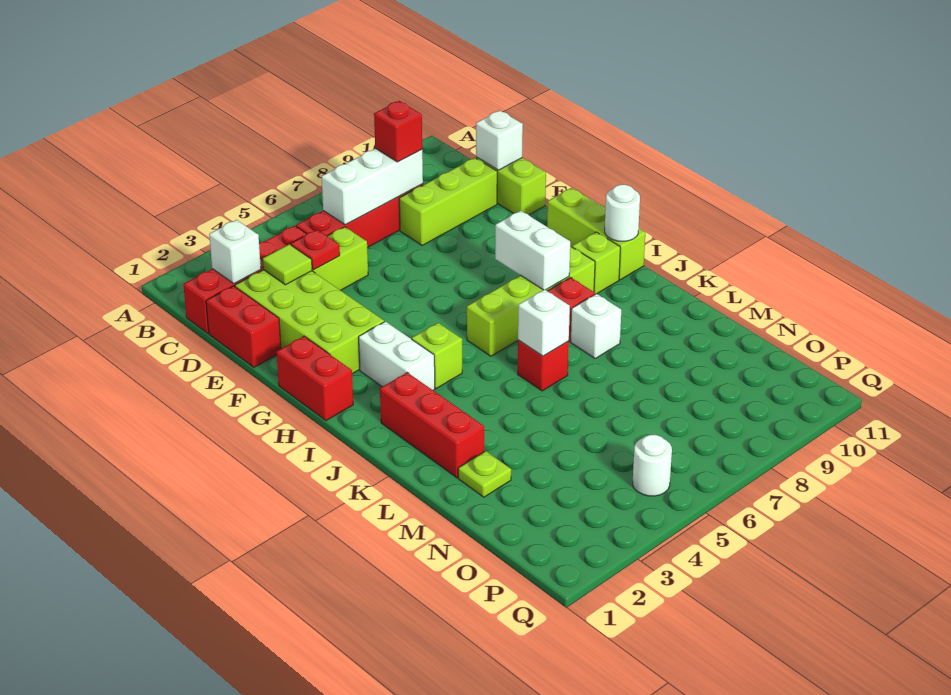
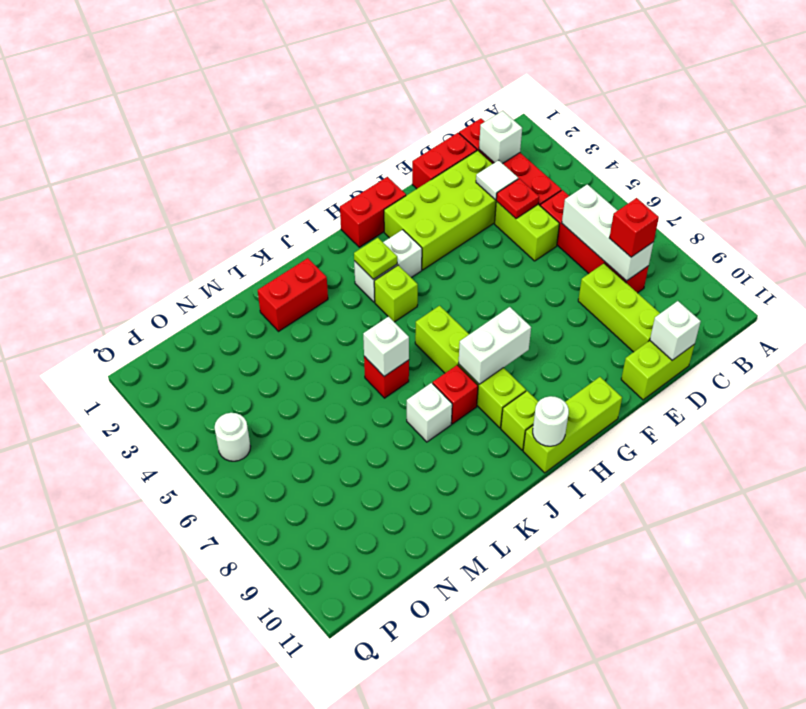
lime tile D3 level 2 -> white tile D3 level 2
red brick J2:L2 level 1 -> red brick K2:L2 level 1
lime plate M2 level 1 -> lime plate I3 level 2

